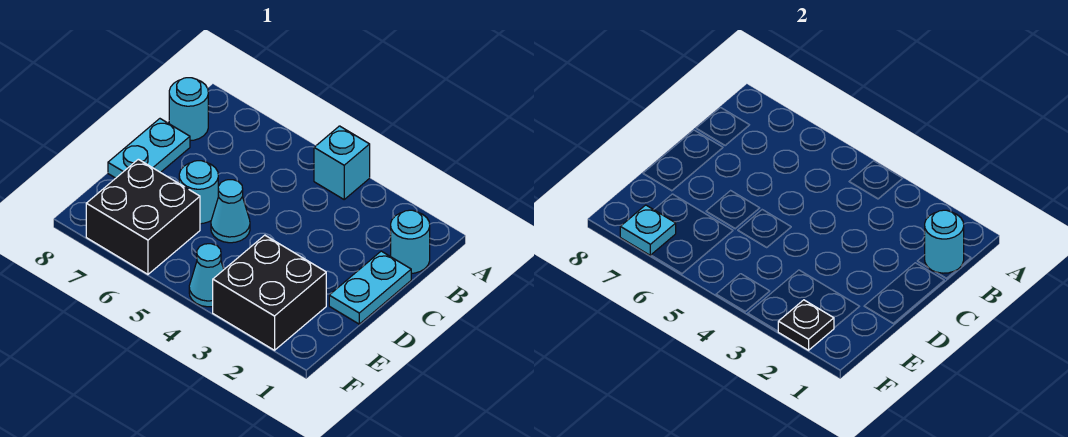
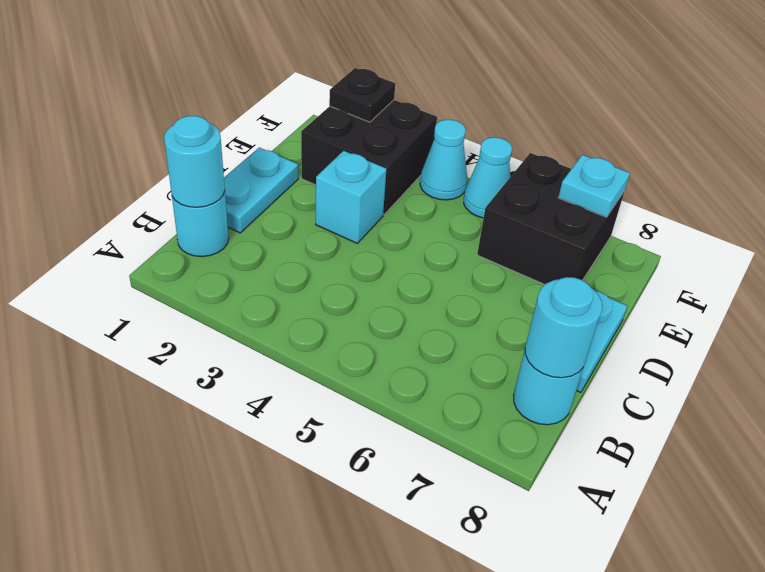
cyan brick A4 level 1 -> cyan brick D3 level 1
cyan cone D5 level 1 -> cyan cone F5 level 1
cyan round brick D6 level 1 -> cyan round brick B8 level 2

